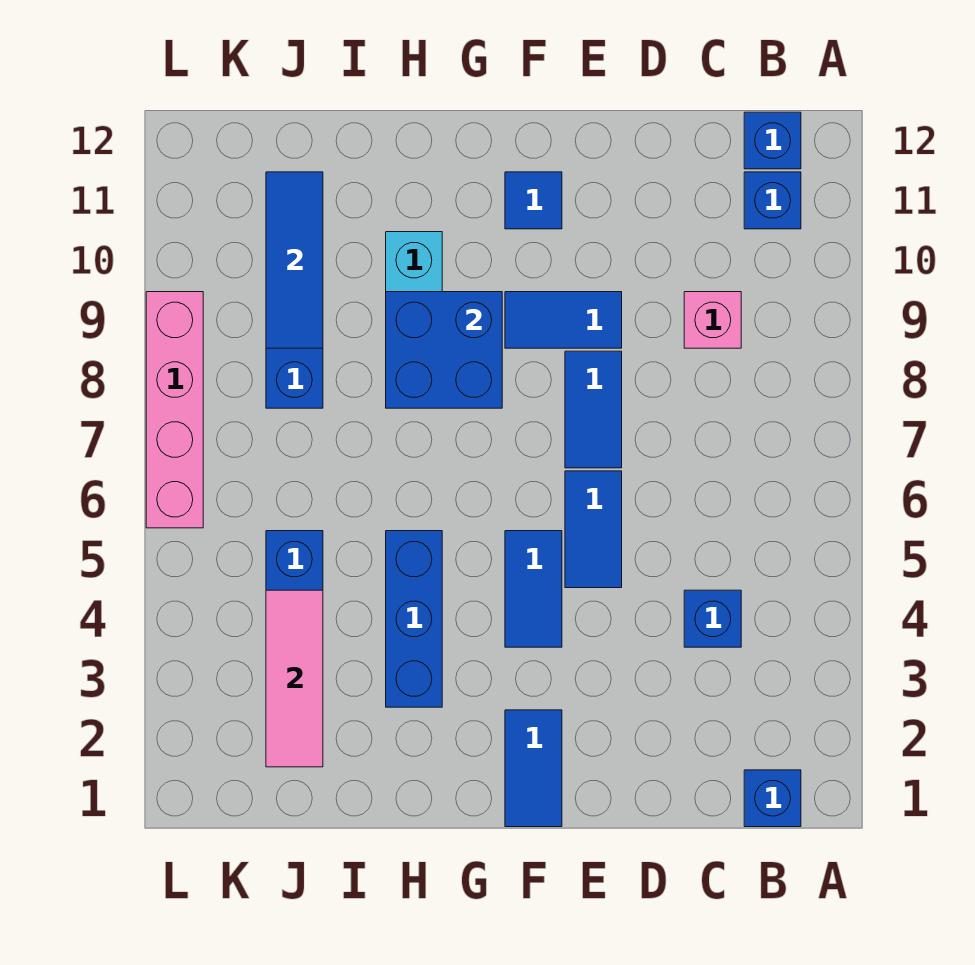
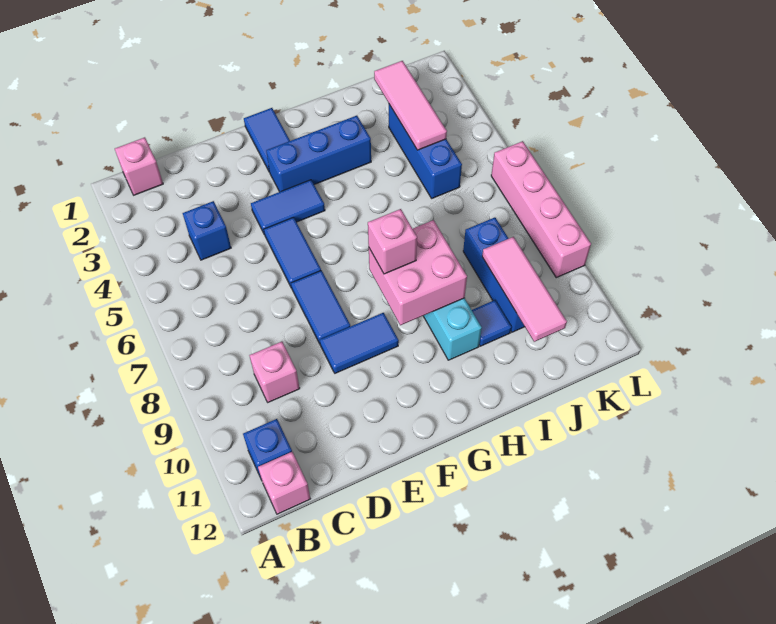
blue brick B1 level 1 -> pink brick B1 level 1
blue brick B12 level 1 -> pink brick B12 level 1
blue tile F4:F5 level 1 -> blue tile E4:F4 level 1
blue tile F11 level 1 -> blue tile I10 level 1
blue brick G8:H9 level 2 -> pink brick G8:H9 level 2
none -> pink brick G8 level 3
blue brick H3:H5 level 1 -> blue brick F3:H3 level 1
blue tile J9:J11 level 2 -> pink tile J9:J11 level 2

